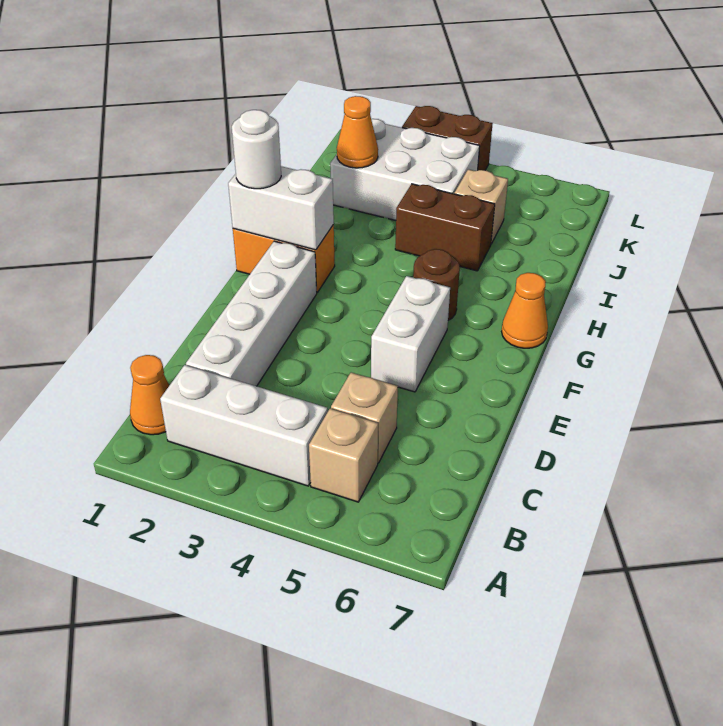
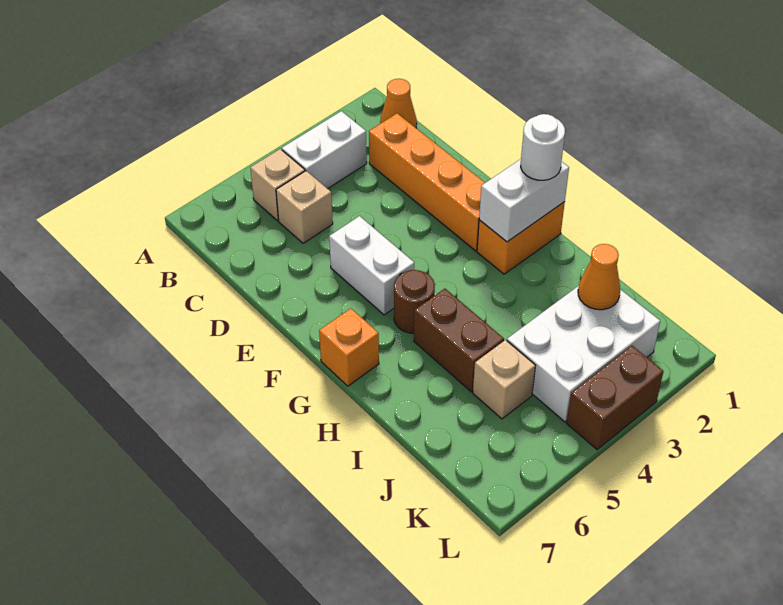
white brick B2:B4 level 1 -> white brick B3:B4 level 1
white brick C2:F2 level 1 -> orange brick C2:F2 level 1
orange cone G7 level 1 -> orange brick G7 level 1
brown brick I4:I5 level 1 -> brown brick H5:I5 level 1

